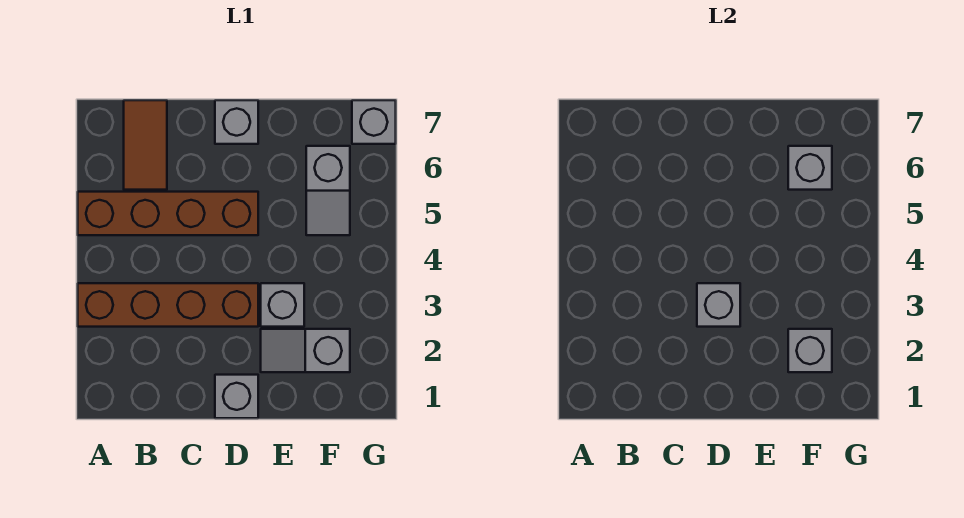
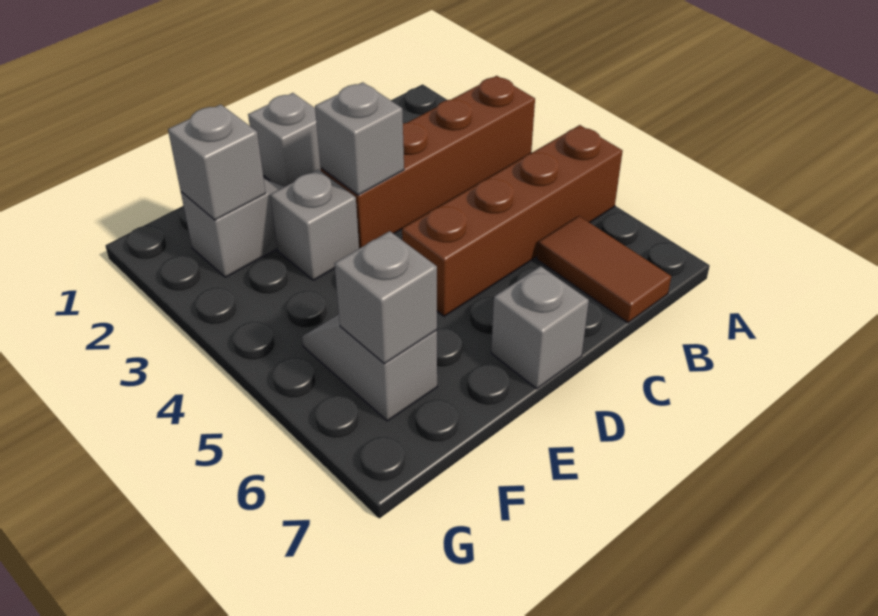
grey brick G7 level 1 -> none

